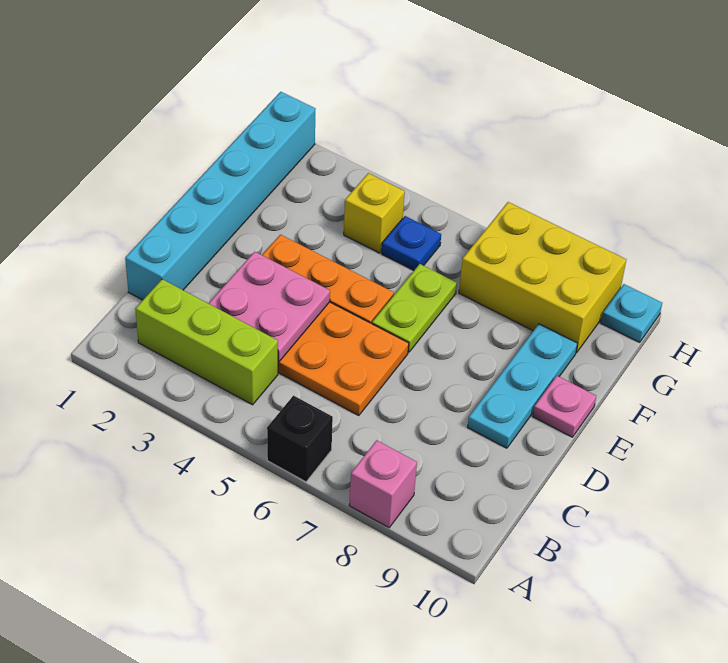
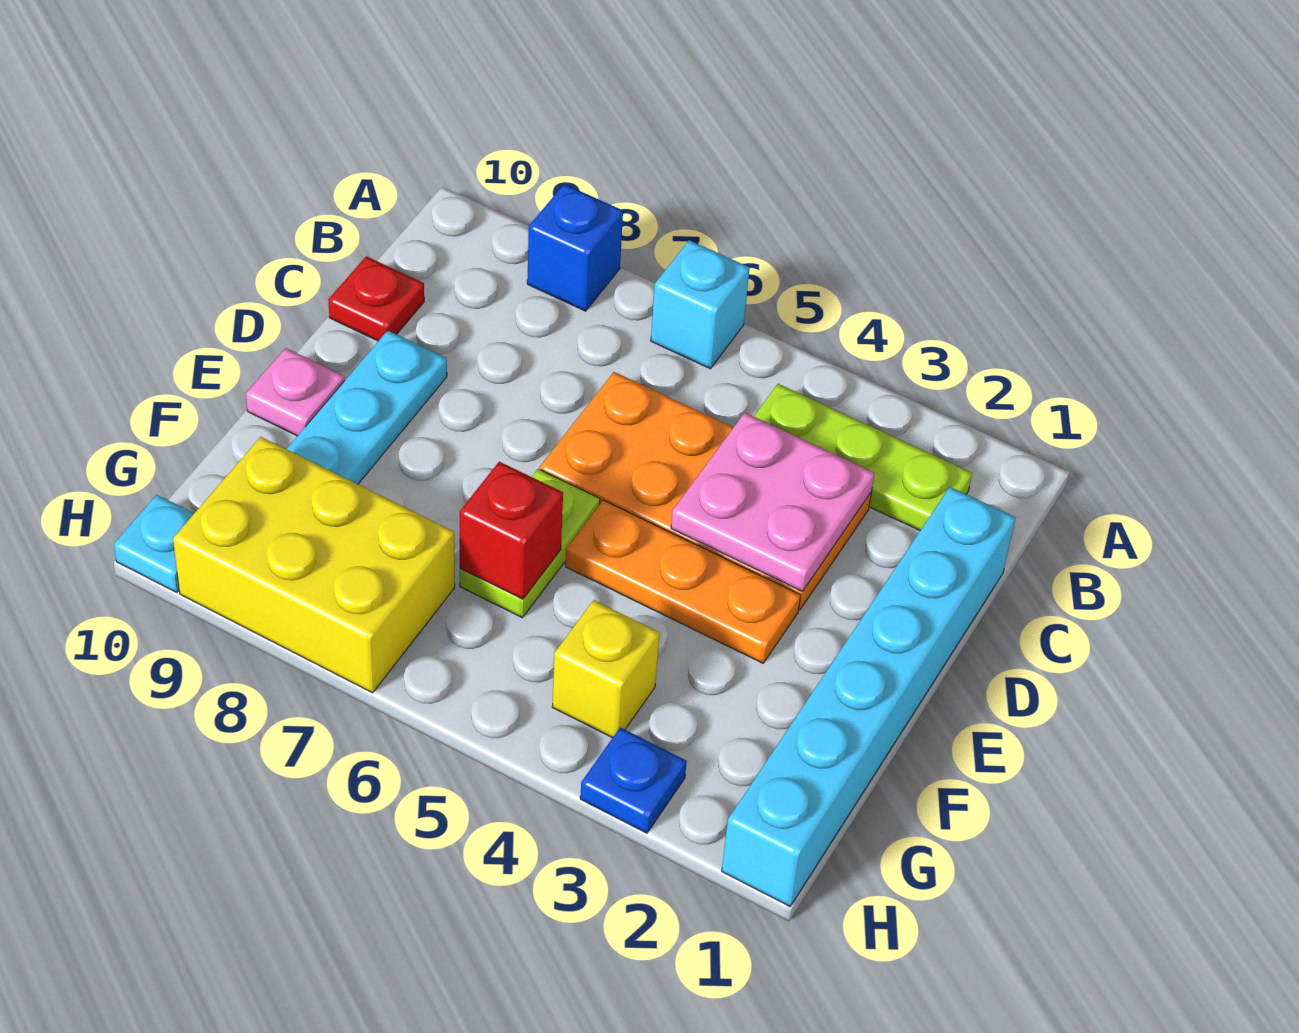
black brick A6 level 1 -> cyan brick A6 level 1
pink brick A8 level 1 -> blue brick A8 level 1
lime brick B2:B4 level 1 -> lime plate B2:B4 level 1
none -> red plate C10 level 1
none -> red brick F6 level 2
blue plate G5 level 1 -> blue plate H3 level 1

